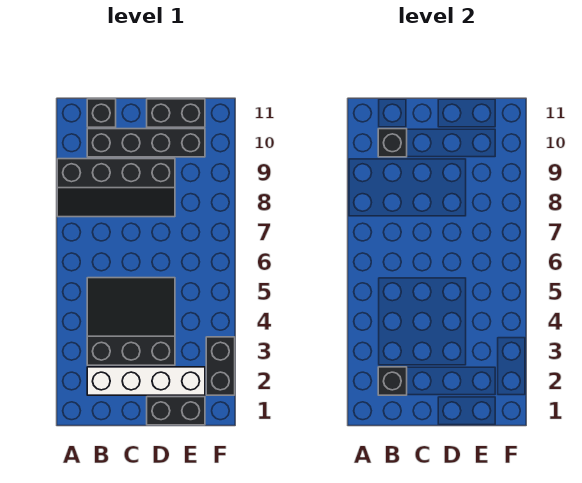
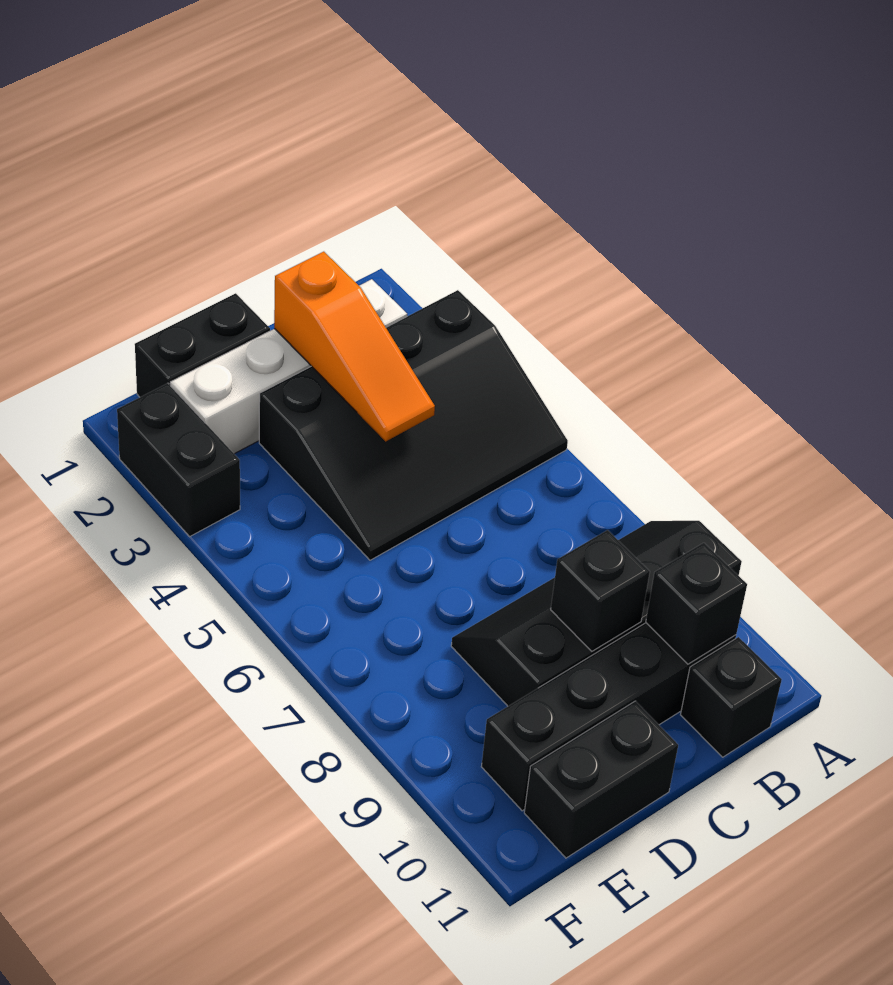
black brick B2 level 2 -> black brick C9 level 2
black slope B3:D5 level 1 top 3 -> black slope A3:D5 level 1 top 3
none -> orange slope C2:C4 level 2 top 2

